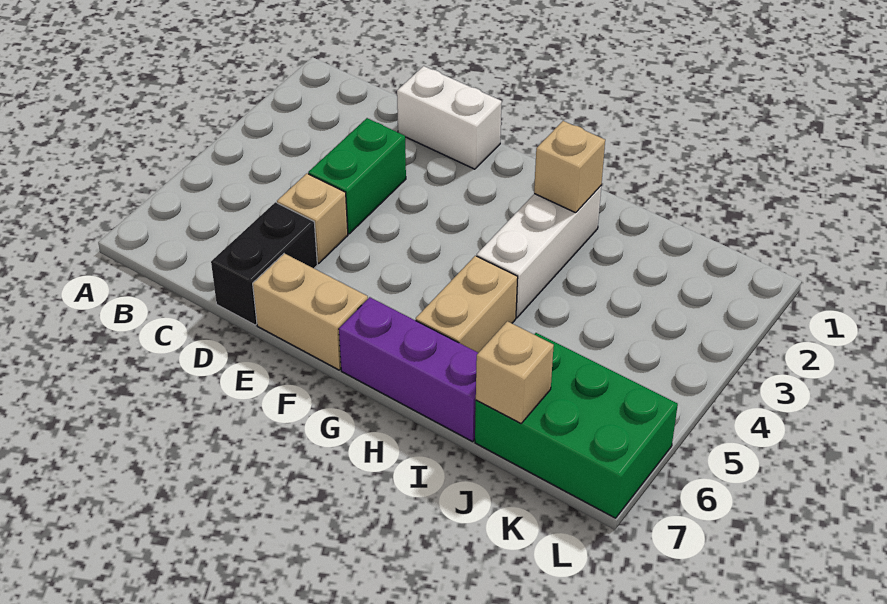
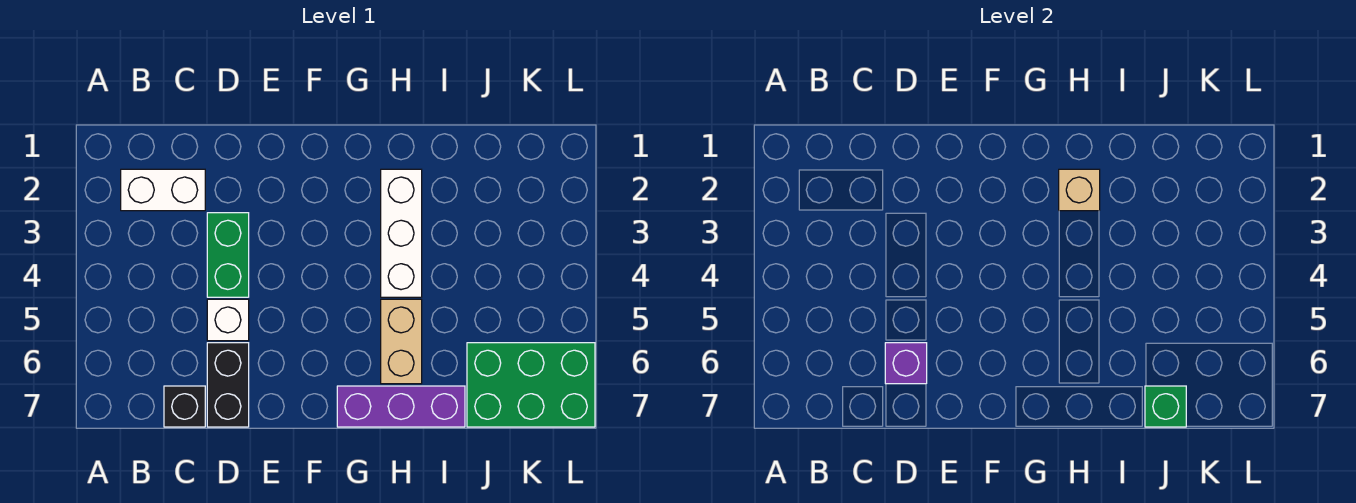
none -> black brick C7 level 1
white brick D1:E1 level 1 -> white brick B2:C2 level 1
tan brick D5 level 1 -> white brick D5 level 1
none -> purple brick D6 level 2
tan brick E7:F7 level 1 -> none
tan brick J7 level 2 -> green brick J7 level 2

